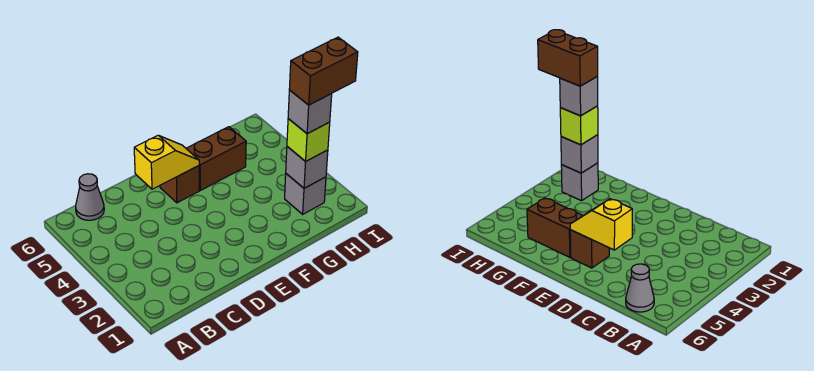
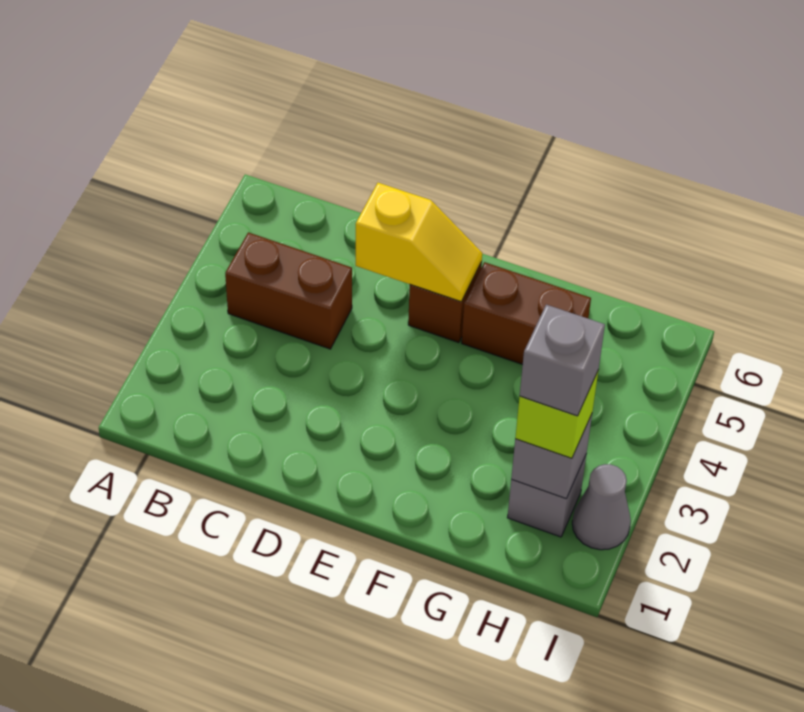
grey cone B6 level 1 -> grey cone I2 level 1
brown brick H2:I2 level 5 -> brown brick B4:C4 level 1

